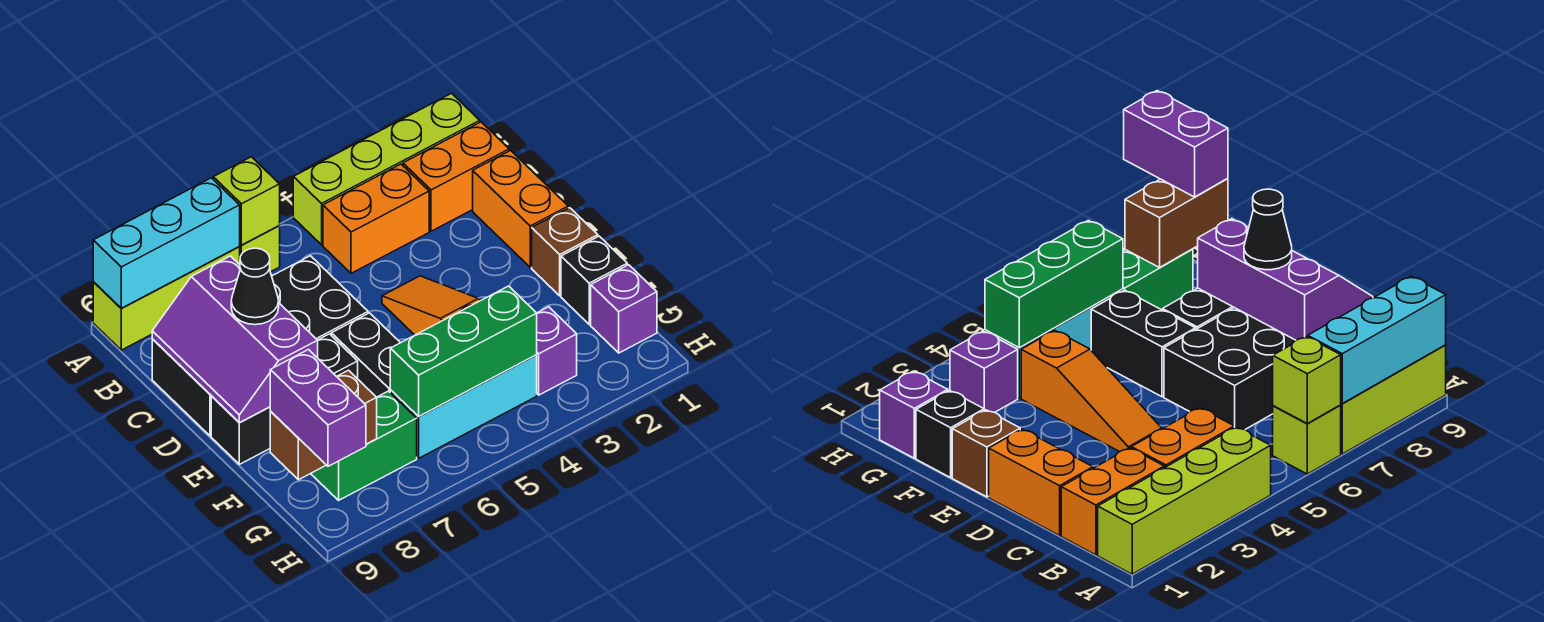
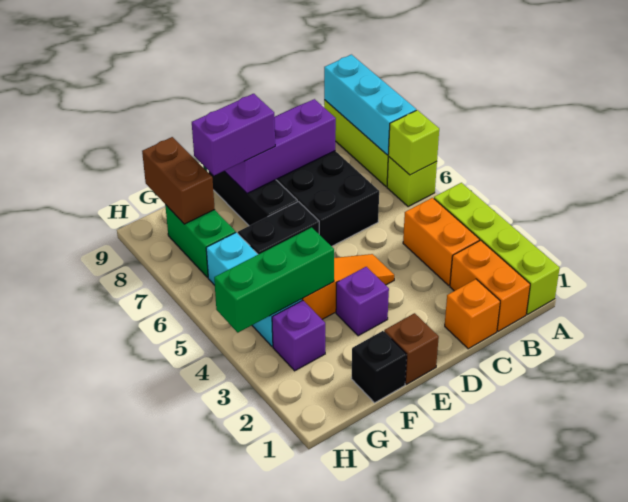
orange brick C1:D1 level 1 -> orange brick C1 level 1
black cone D8 level 3 -> none
purple brick G1 level 1 -> purple brick E3 level 1
green brick G4:G6 level 2 -> green brick F4:H4 level 2
purple brick G9:H9 level 3 -> purple brick E8:F8 level 3

